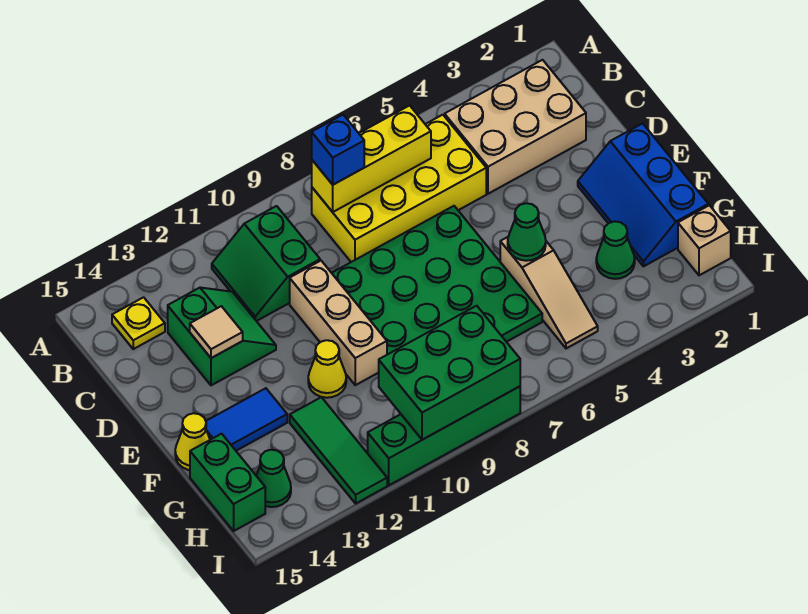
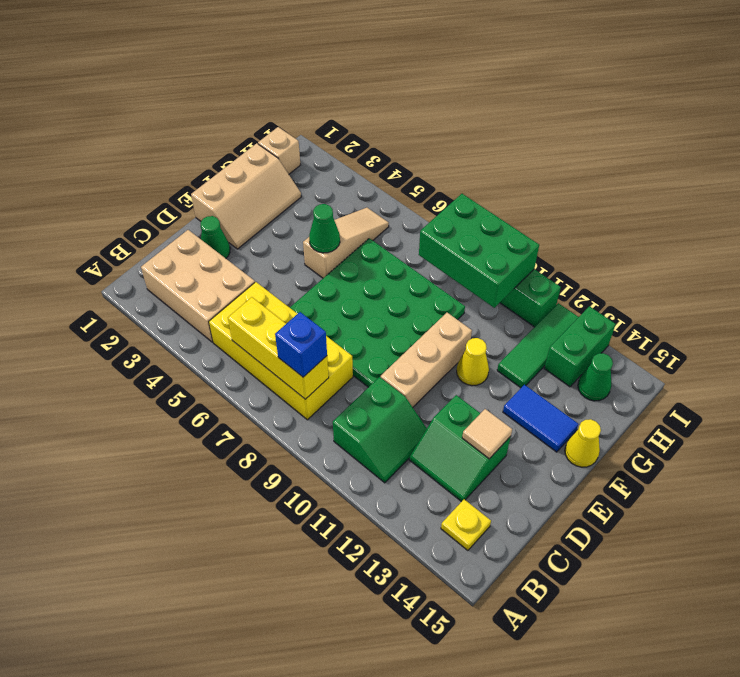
green slope C12:D13 level 1 top 13 -> green slope C12:D13 level 1 top D
blue slope E1:G2 level 1 top 1 -> tan slope E1:G2 level 1 top 1
green cone G3 level 1 -> green cone D2 level 1
green brick G15:H15 level 1 -> green brick H13:I13 level 1

